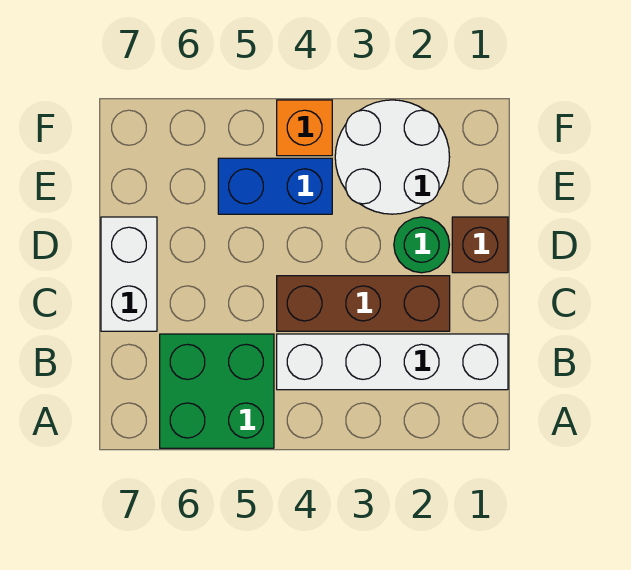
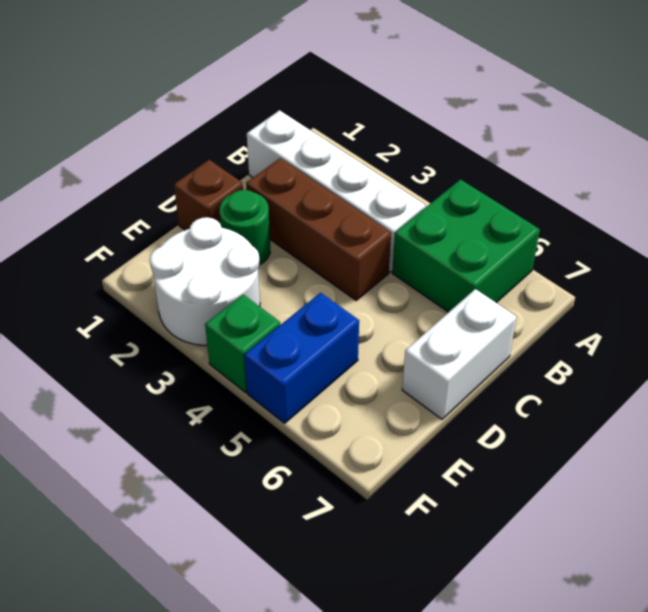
blue brick E4:E5 level 1 -> blue brick E5:F5 level 1
orange brick F4 level 1 -> green brick F4 level 1

